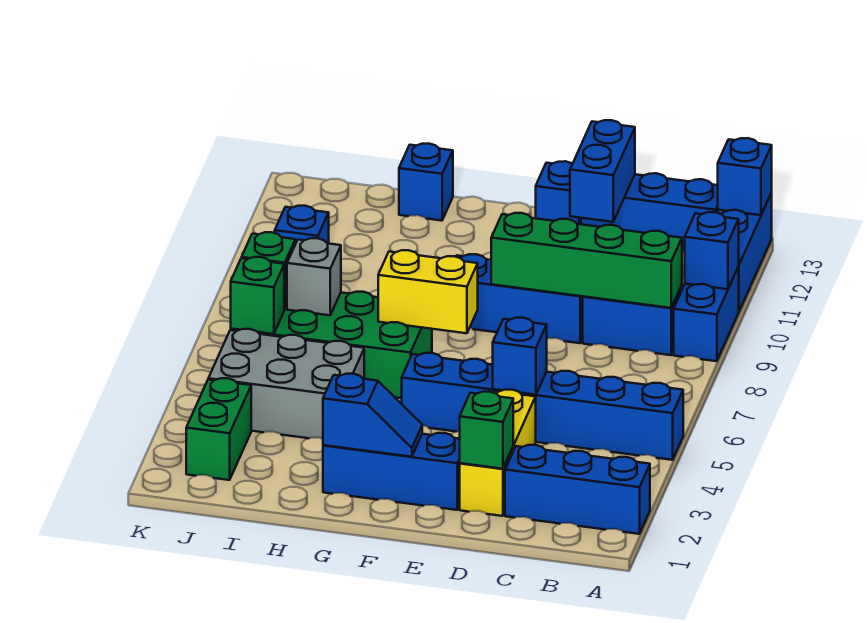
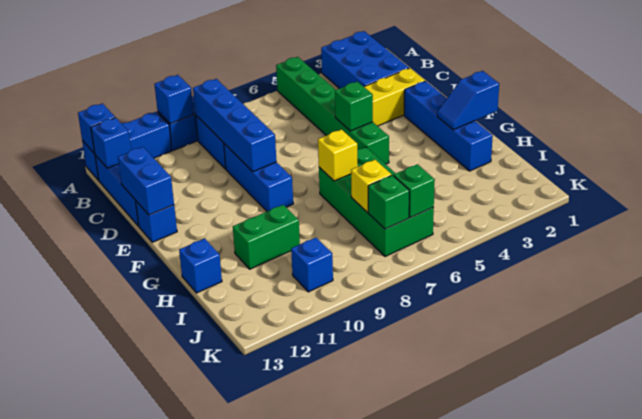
blue brick A2:C2 level 1 -> blue brick A2:C3 level 1
blue brick A5:F5 level 1 -> green brick A5:F5 level 1
green brick B9:E9 level 2 -> blue brick B9:E9 level 2
green brick D2 level 2 -> green brick E5 level 2
blue brick D5 level 2 -> blue brick B13 level 2
blue brick D12:D13 level 2 -> blue brick D13:E13 level 2
blue brick E2:G2 level 1 -> blue brick E2:H2 level 1
blue slope F2:G2 level 2 top G -> blue slope G1:G2 level 2 top 1
yellow brick F7:G7 level 2 -> yellow brick G7 level 2
grey brick H4:J5 level 1 -> none
grey brick I7 level 2 -> yellow brick I7 level 2
green brick J2:J3 level 1 -> green brick H10:H11 level 1

